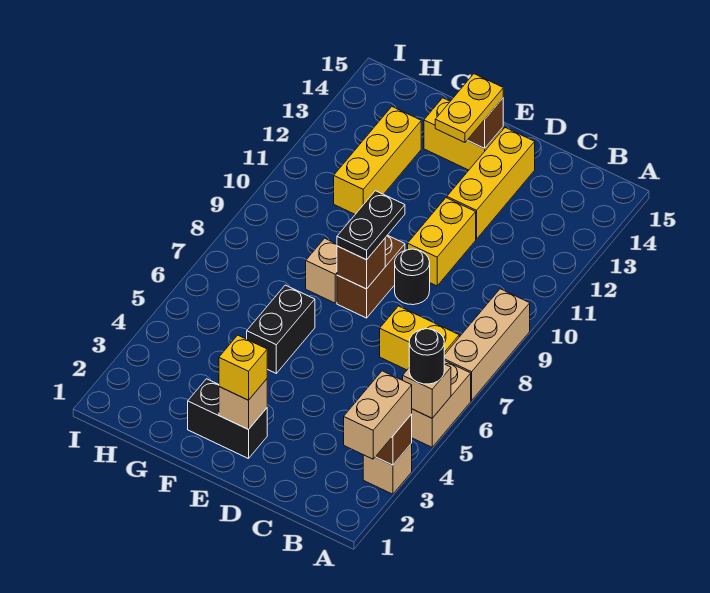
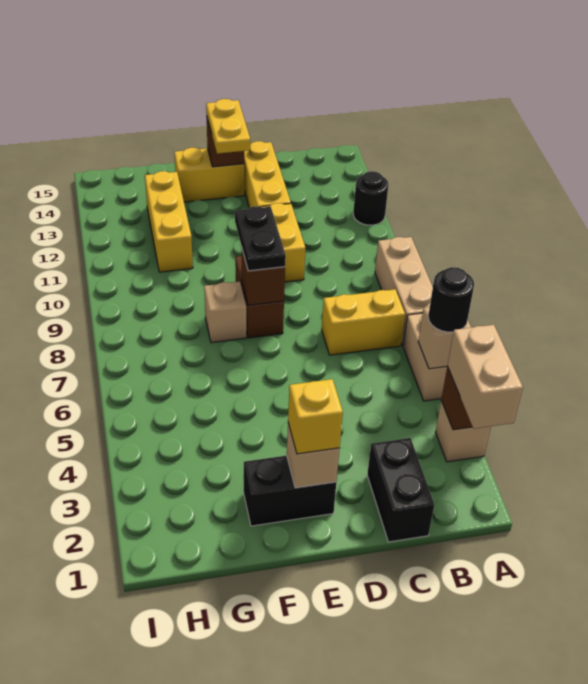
black round brick D9 level 1 -> black round brick A12 level 1
black brick F5:F6 level 1 -> black brick C1:C2 level 1

